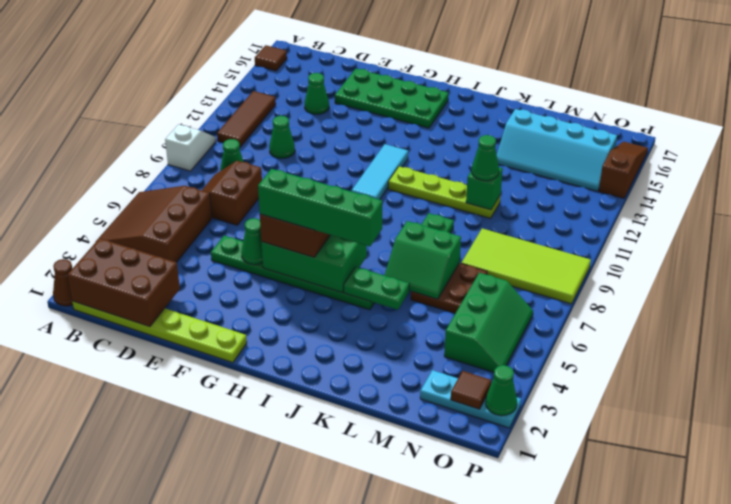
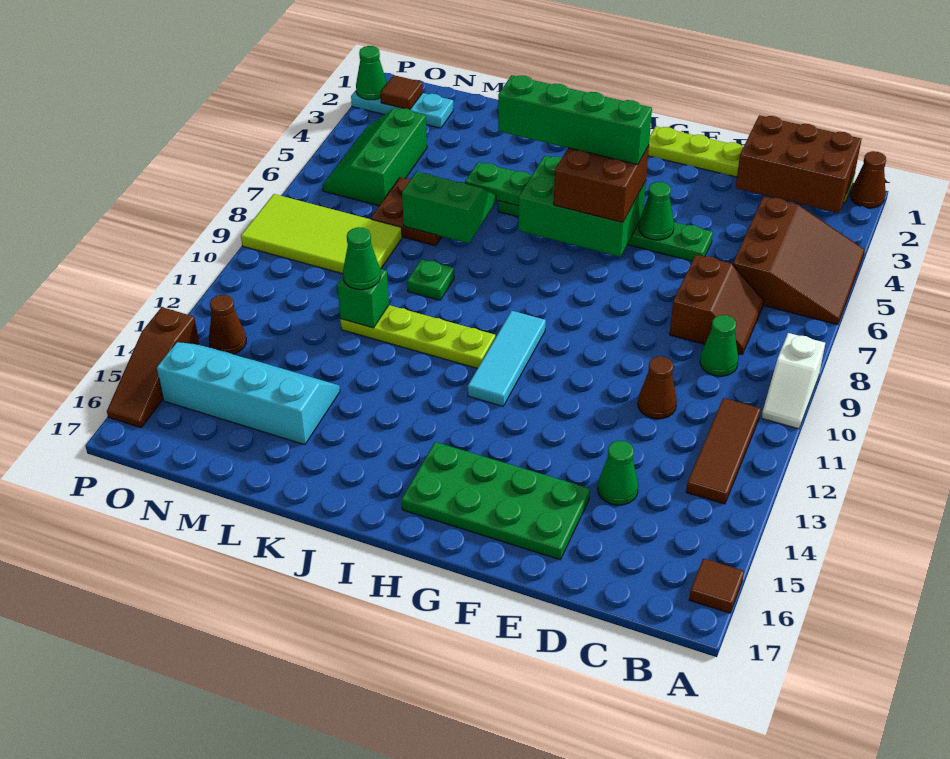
green cone D11 level 1 -> brown cone D11 level 1
none -> brown cone O13 level 1

